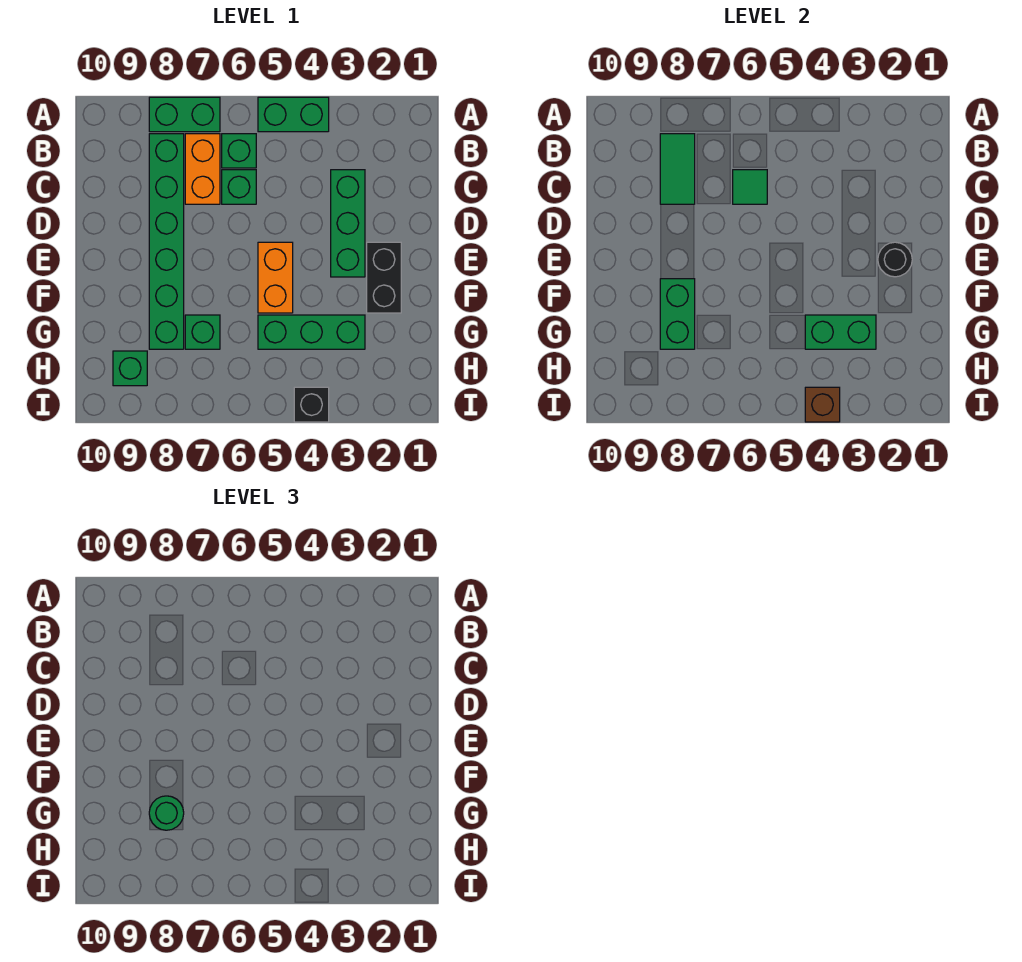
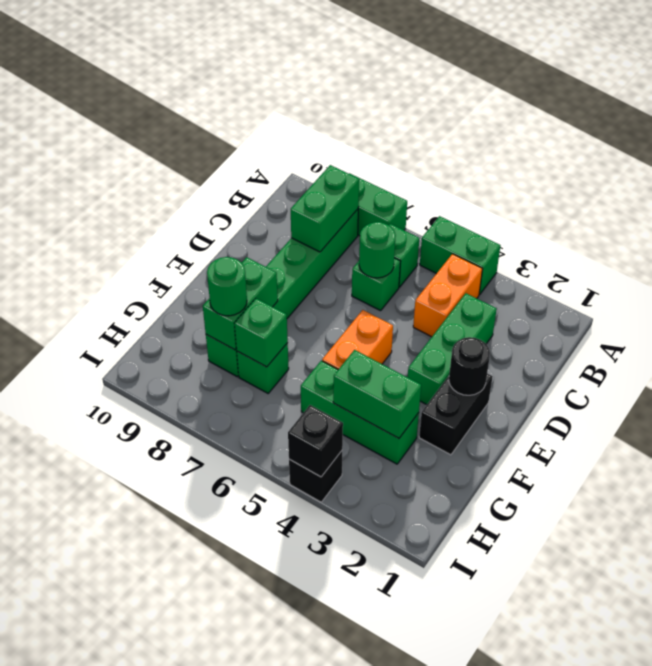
orange brick B7:C7 level 1 -> orange brick B4:C4 level 1
green tile B8:C8 level 2 -> green brick B8:C8 level 2
green tile C6 level 2 -> green round brick C6 level 2
green brick H9 level 1 -> green brick G7 level 2
brown brick I4 level 2 -> black brick I4 level 2

